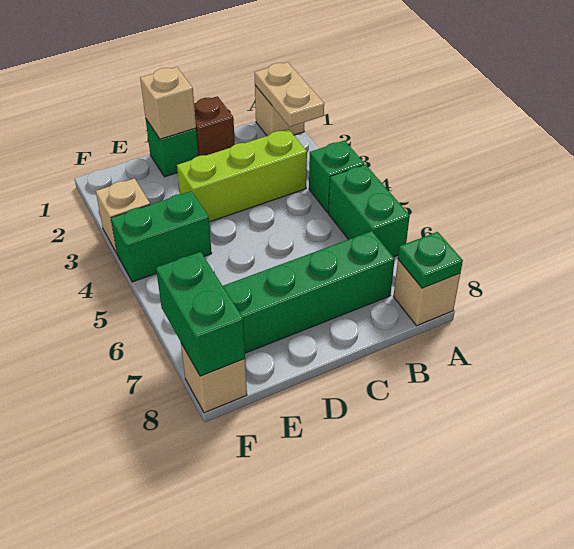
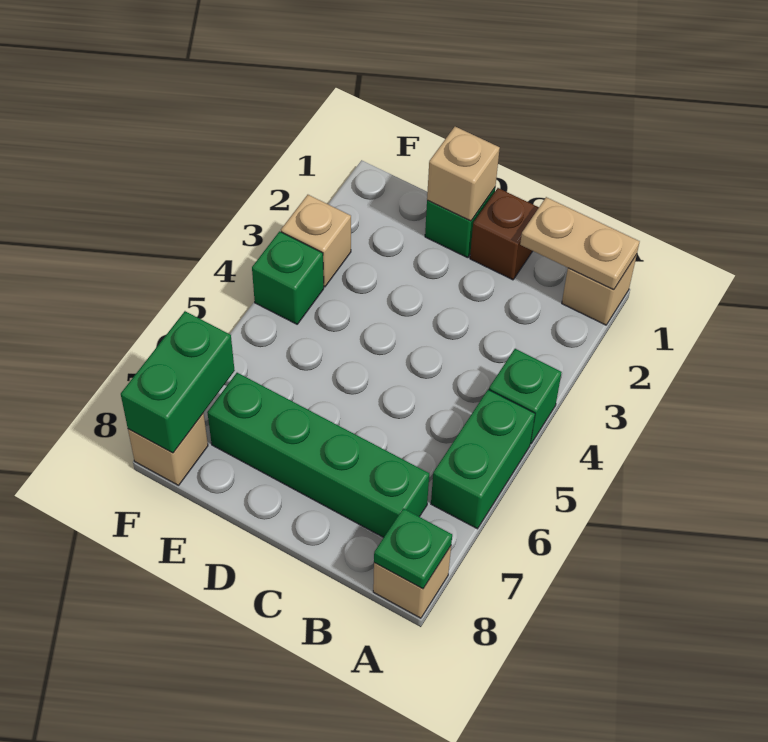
tan plate A1:A2 level 2 -> tan plate A1:B1 level 2
lime brick B3:D3 level 1 -> none
green brick E4:F4 level 1 -> green brick F4 level 1

